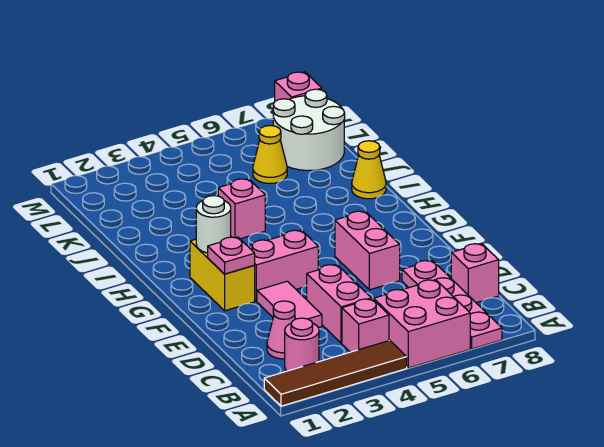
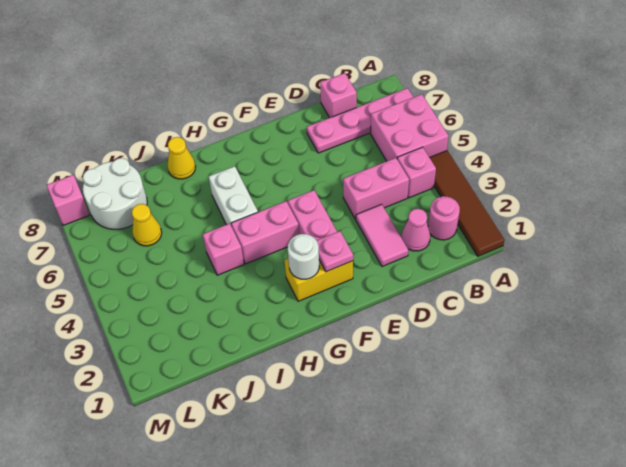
pink tile D3:E3 level 1 -> pink tile D2:D3 level 1
pink brick E6:F6 level 1 -> pink brick G4:H4 level 1
none -> white brick H5:H6 level 1

